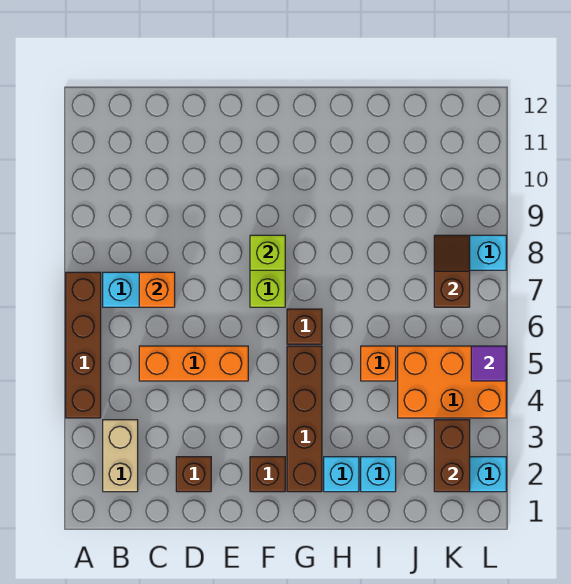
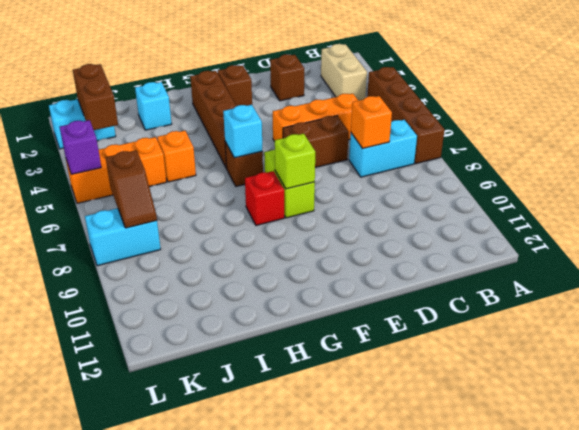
none -> brown brick D6:E6 level 1
none -> red brick G8 level 1
cyan brick H2 level 1 -> cyan brick G6 level 2
orange brick J4:L5 level 1 -> orange brick J5:L5 level 1
purple tile L5 level 2 -> purple brick L5 level 2

